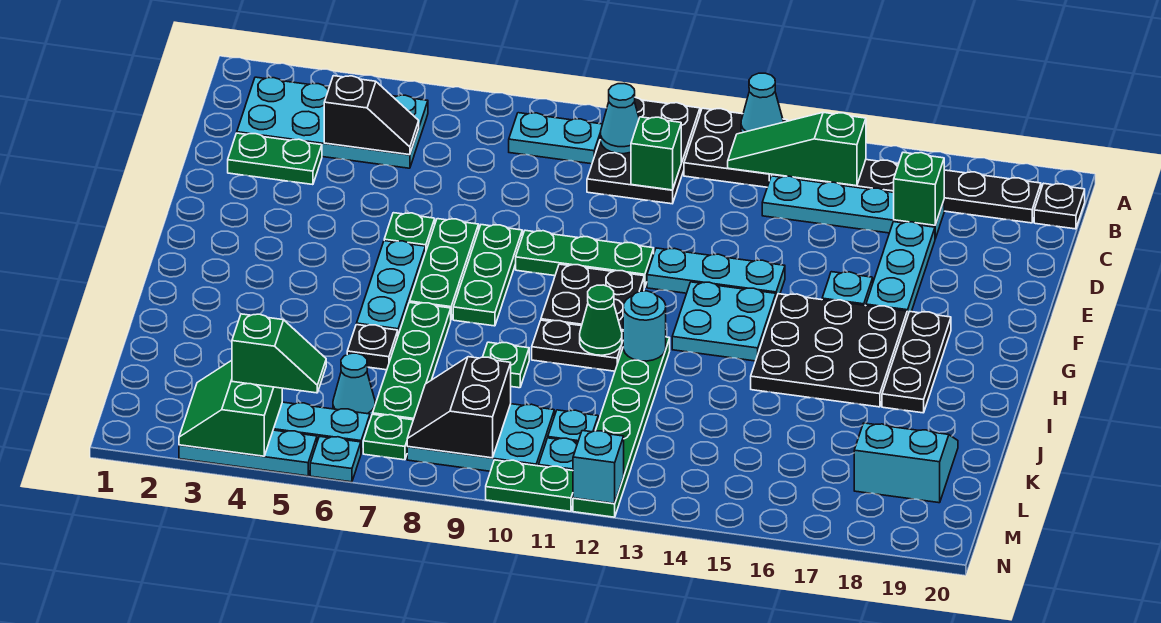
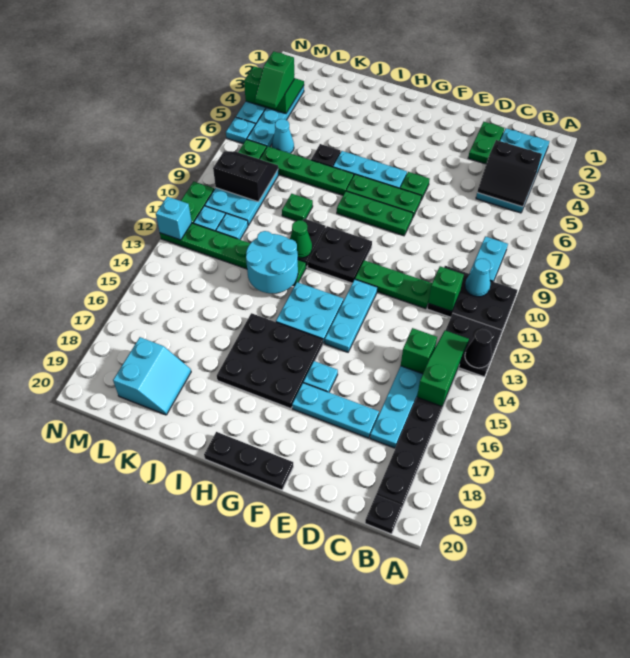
cyan cone A13 level 2 -> black cone A13 level 2
black slope C4:C5 level 2 top 4 -> black slope B4:C5 level 2 top 4
green brick C17 level 2 -> green brick C14 level 2
green plate F9:F11 level 1 -> green plate D11:F11 level 1
black plate G18:I18 level 1 -> black plate F20:H20 level 1
cyan round brick I12 level 2 -> cyan round brick I12:J13 level 2

